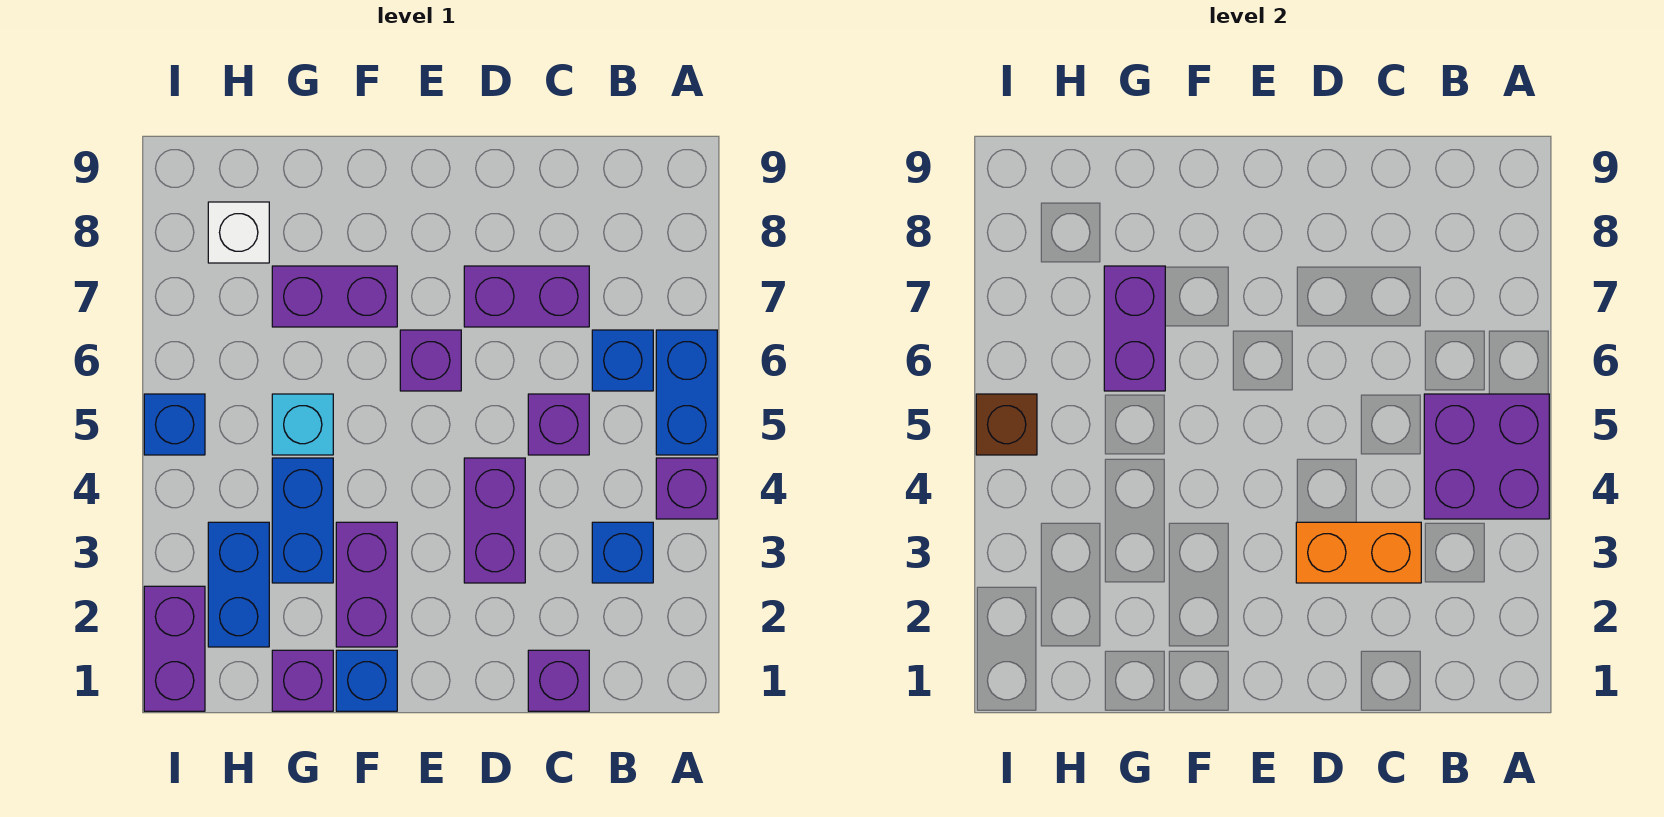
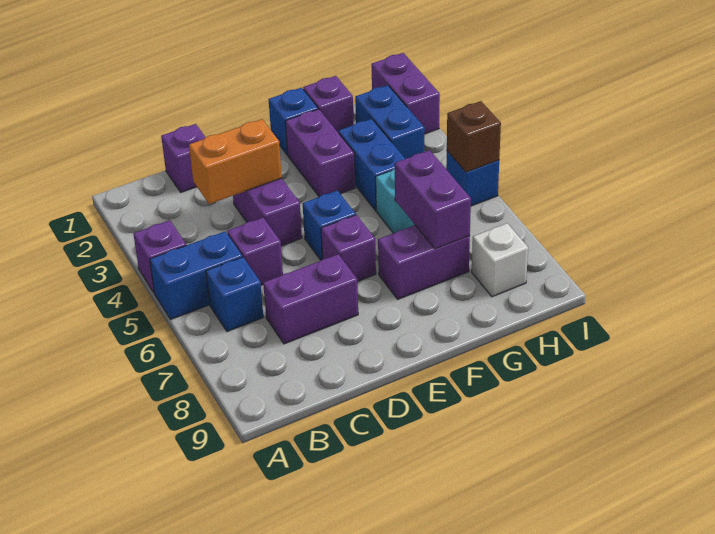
purple brick A4:B5 level 2 -> none
blue brick A5:A6 level 1 -> blue brick A5:B5 level 1
blue brick B3 level 1 -> blue brick E5 level 1

